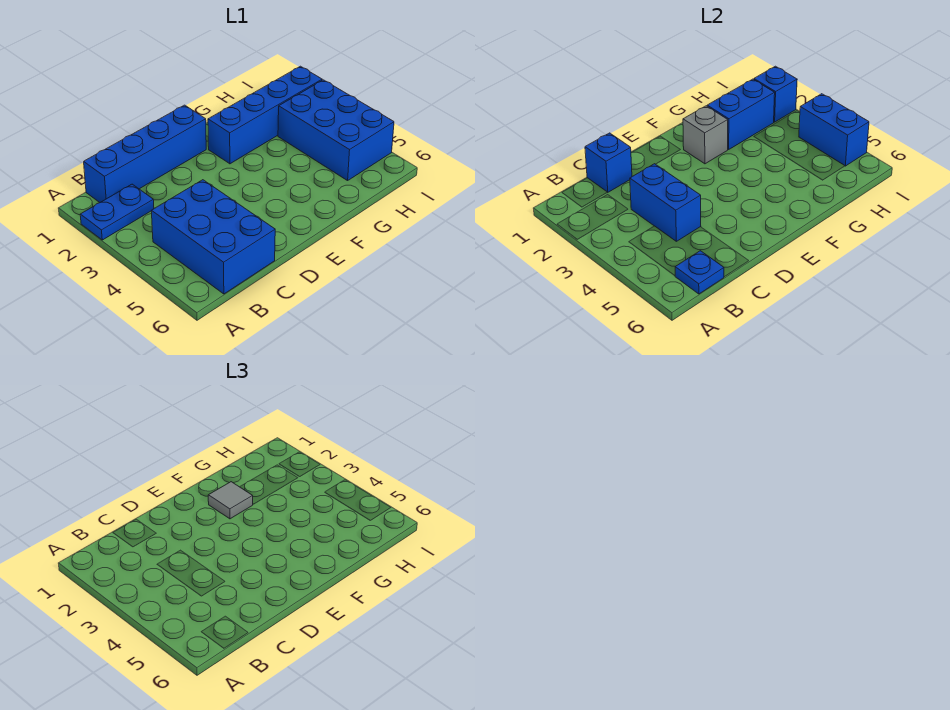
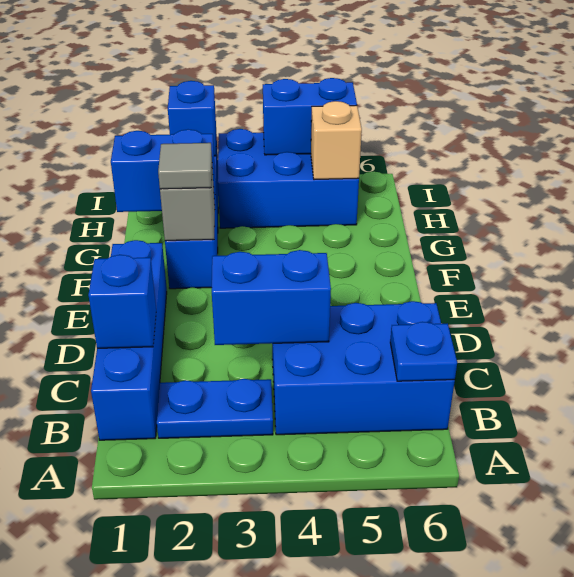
blue plate A2:B2 level 1 -> blue plate B2:B3 level 1
blue brick G2:H2 level 2 -> blue brick G1:G2 level 2
none -> tan brick H5 level 2

